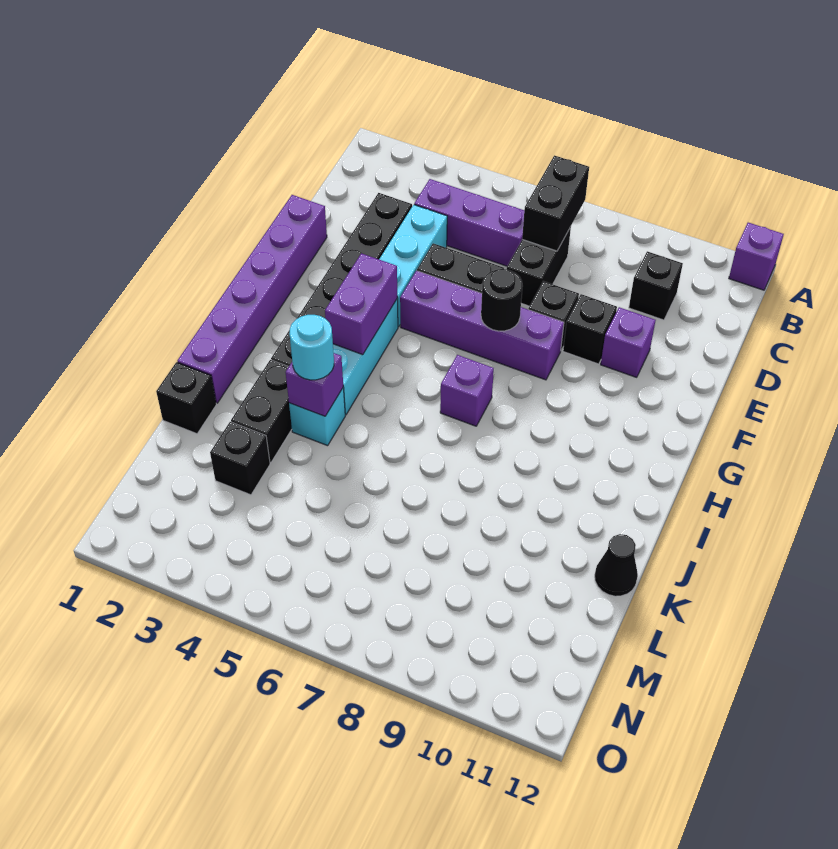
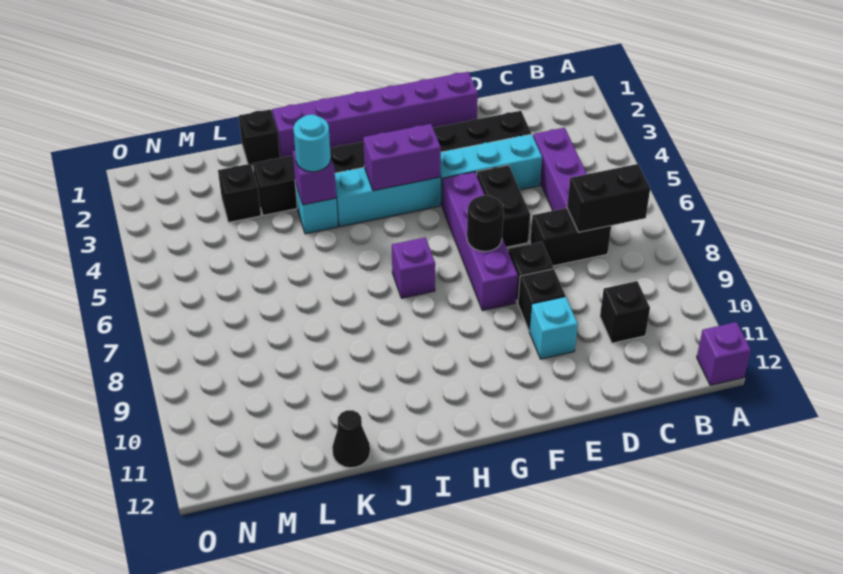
purple brick E10 level 1 -> cyan brick E10 level 1

